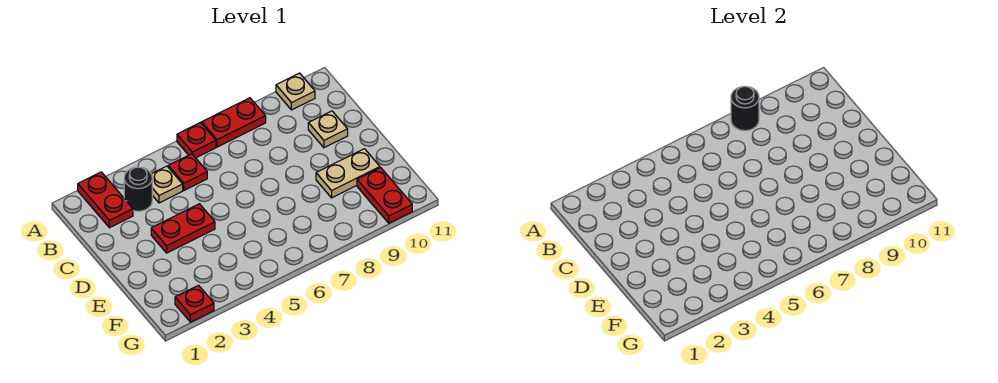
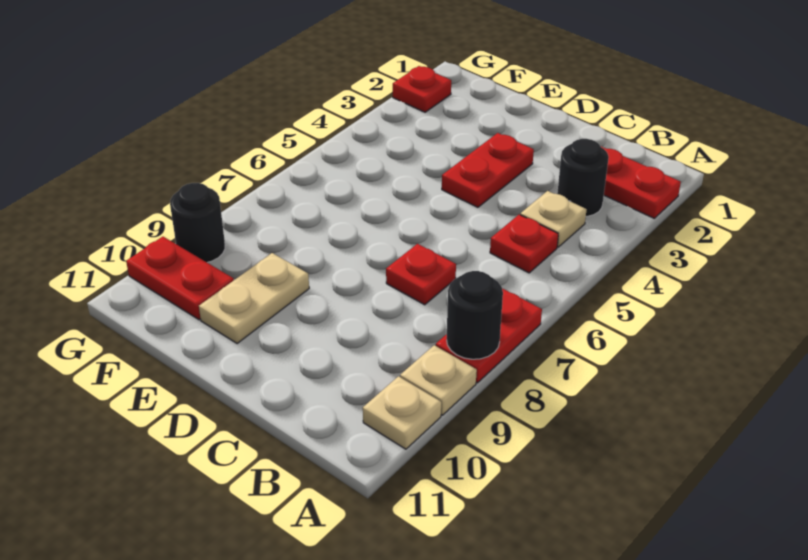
red plate A6 level 1 -> red plate C7 level 1
tan plate C10 level 1 -> tan plate A9 level 1
none -> black round brick G9 level 1

